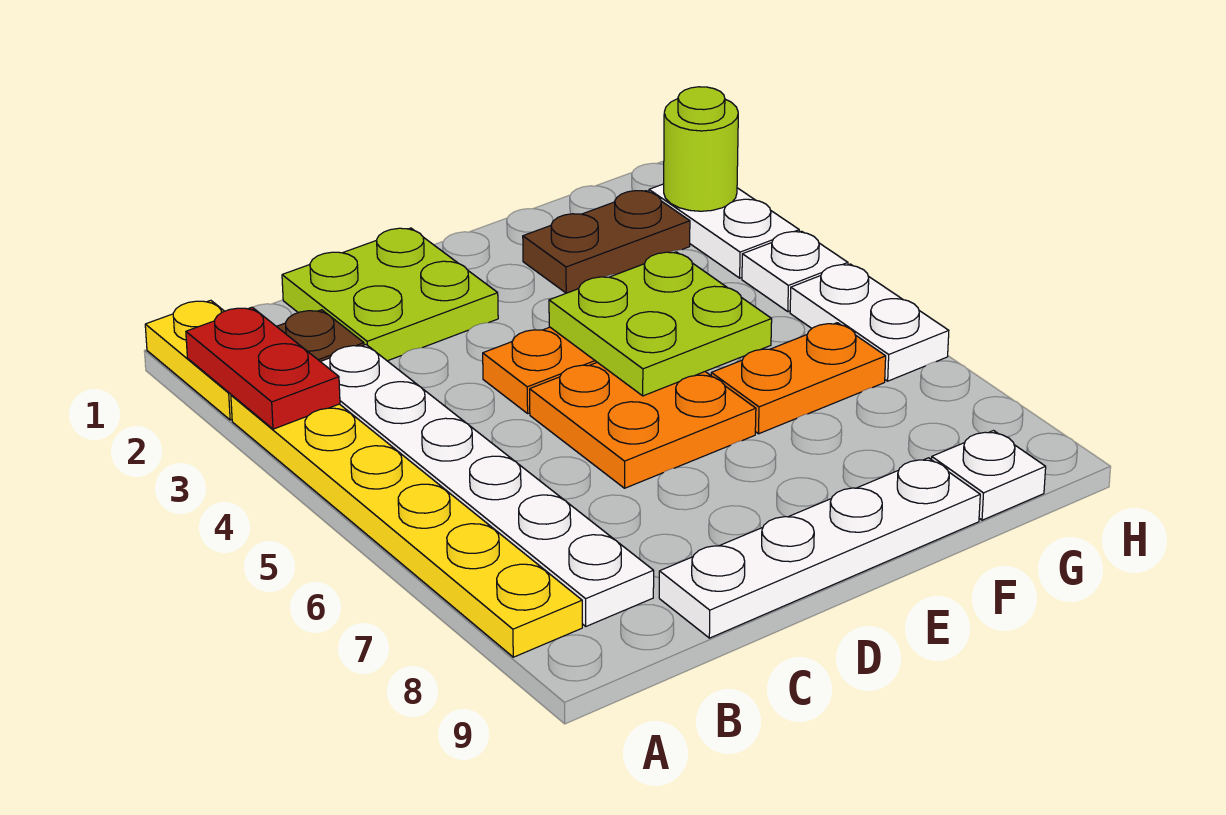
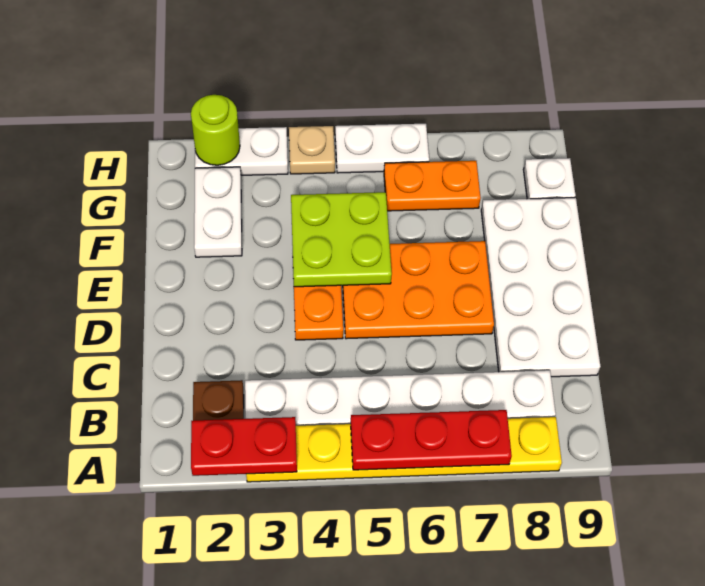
yellow plate A1:A2 level 1 -> none
none -> red plate A5:A7 level 2
lime plate C1:D2 level 1 -> none
white plate C9:F9 level 1 -> white plate C8:F9 level 1
orange plate D5:E6 level 1 -> orange plate D5:E7 level 1
brown plate F2:G2 level 1 -> white plate F2:G2 level 1
orange plate F6:G6 level 1 -> orange plate G6:G7 level 1
white plate H4 level 1 -> tan plate H4 level 1

